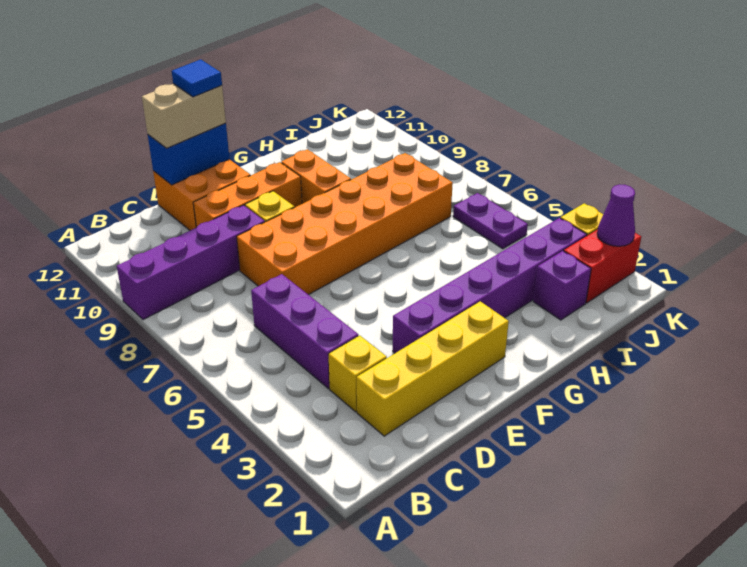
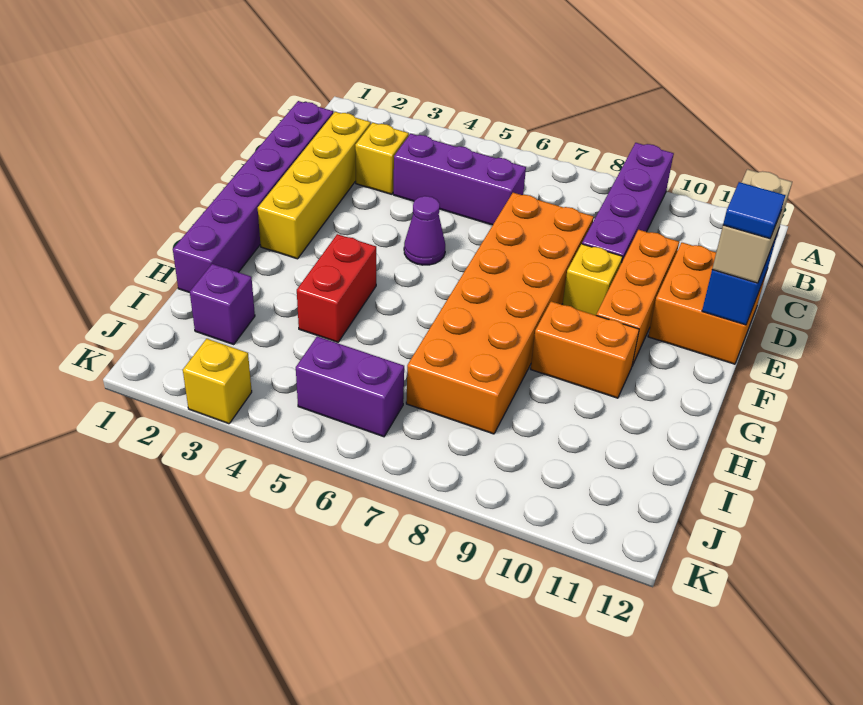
purple brick E3:J3 level 1 -> purple brick C1:H1 level 1
red brick J2:K2 level 1 -> red brick G4:H4 level 1
purple plate J5:J6 level 1 -> purple brick J5:J6 level 1
purple cone K2 level 2 -> purple cone E5 level 1

